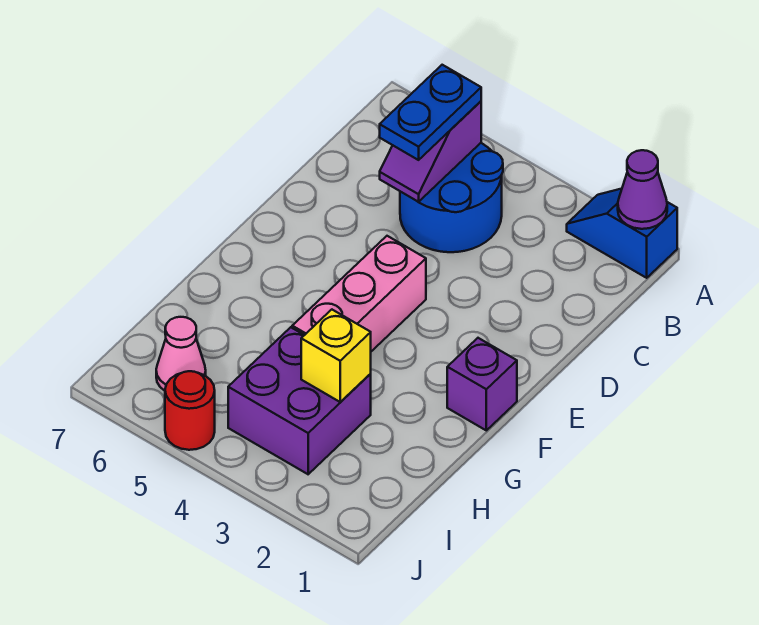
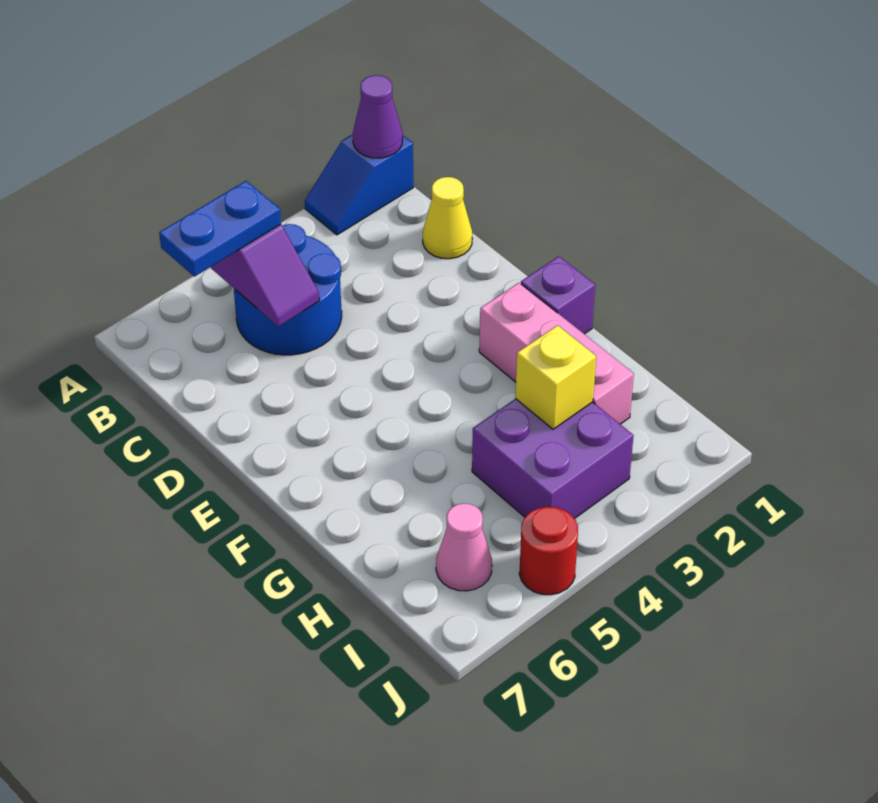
blue plate B5:C5 level 3 -> blue plate B5:B6 level 3
none -> yellow cone C1 level 1
pink brick E4:G4 level 1 -> pink brick F2:H2 level 1

